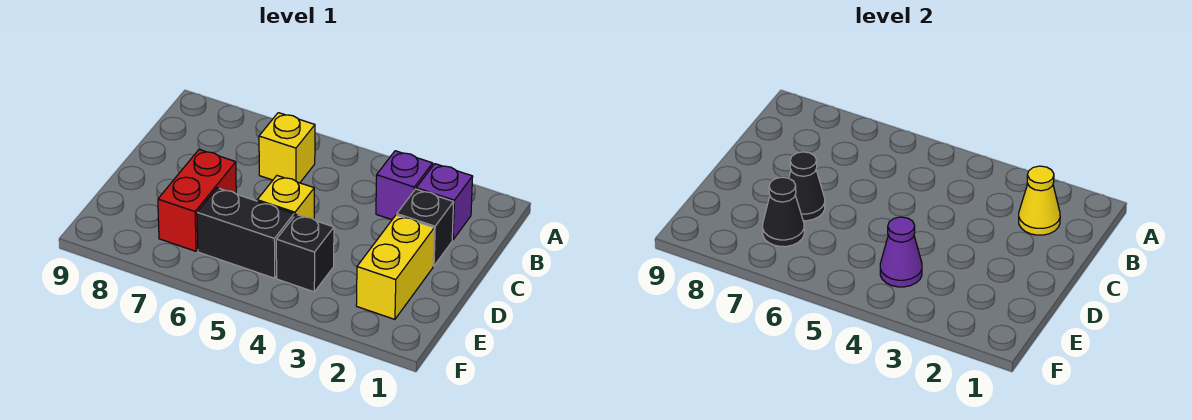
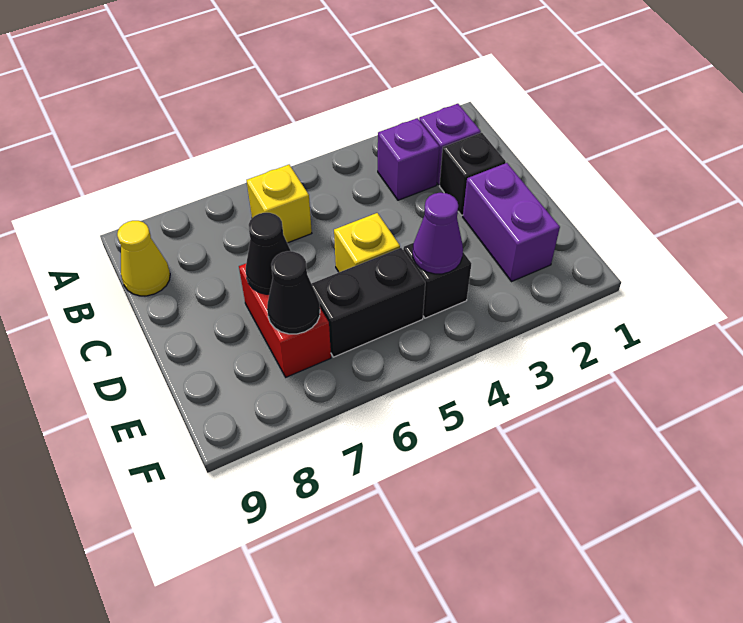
yellow cone B2 level 2 -> yellow cone B9 level 1
yellow brick D2:E2 level 1 -> purple brick D2:E2 level 1

